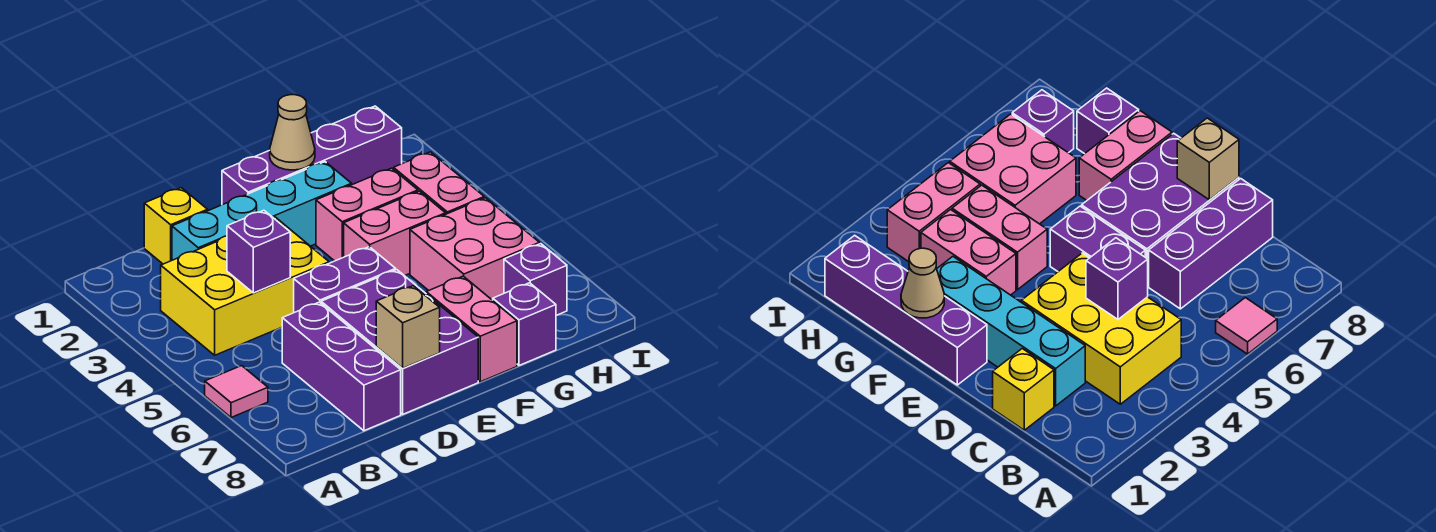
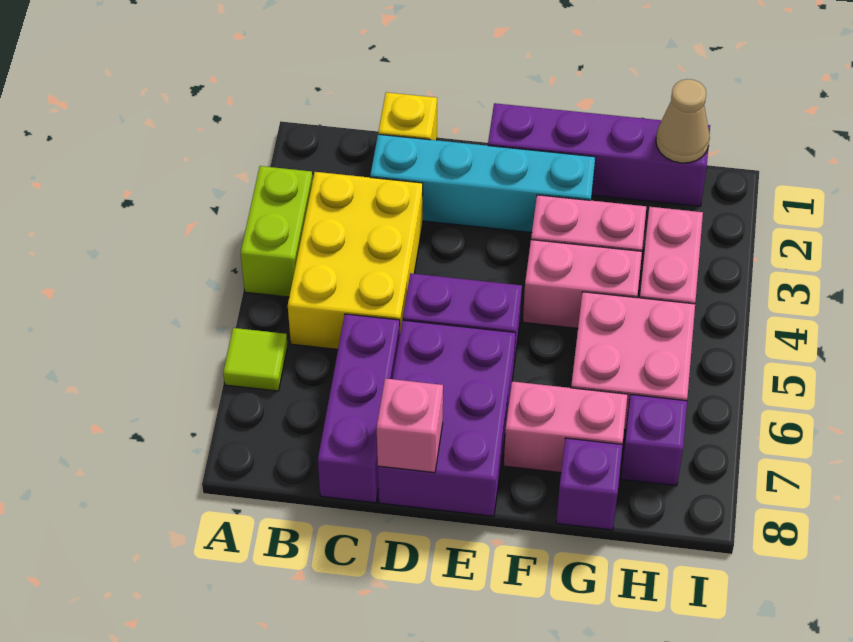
none -> lime brick A3:A4 level 1
pink tile A6 level 1 -> lime tile A6 level 1
yellow brick B3:D4 level 1 -> yellow brick B3:C5 level 1
purple brick C4 level 2 -> none
tan brick D8 level 2 -> pink brick D8 level 2
tan cone F1 level 2 -> tan cone H1 level 2
pink brick F7:F8 level 1 -> pink brick F7:G7 level 1

